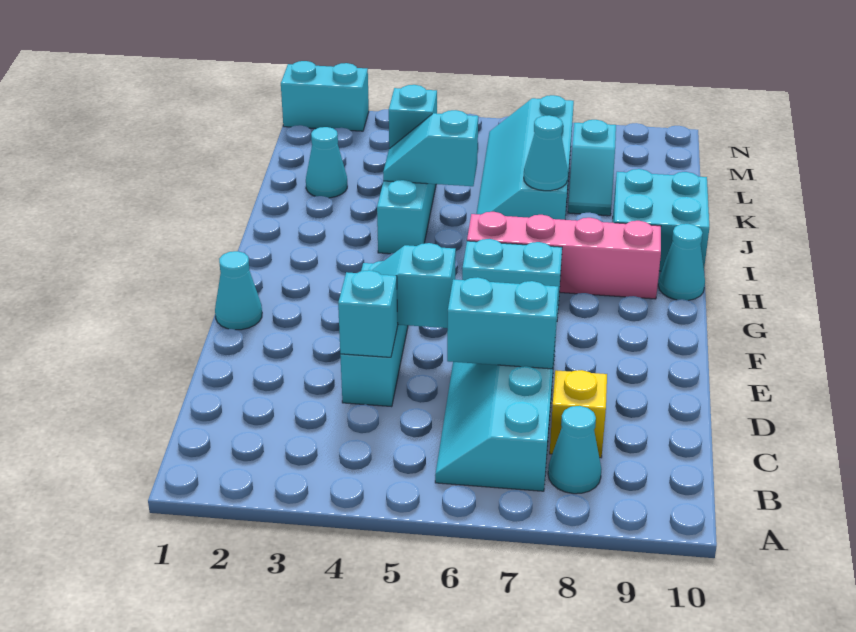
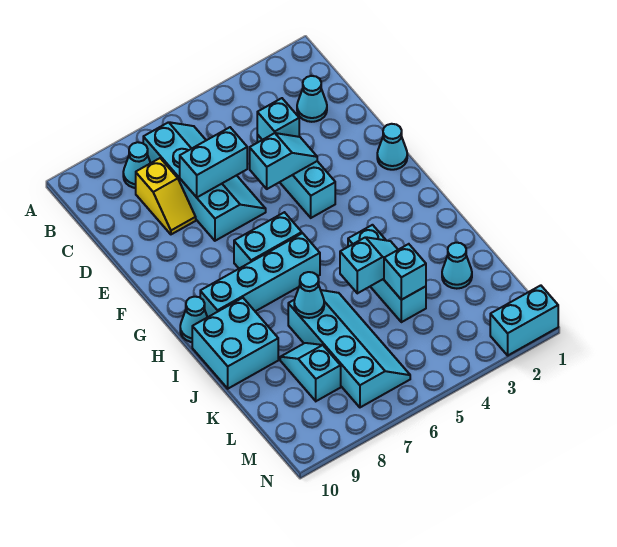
none -> cyan cone C2 level 1
pink brick H6:H9 level 1 -> cyan brick H6:H9 level 1

